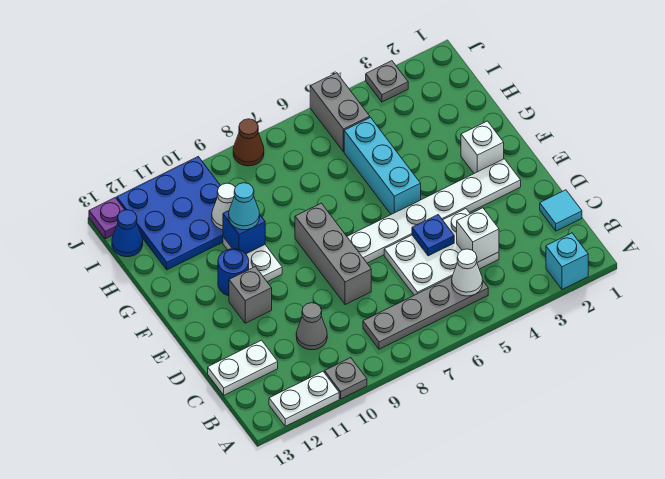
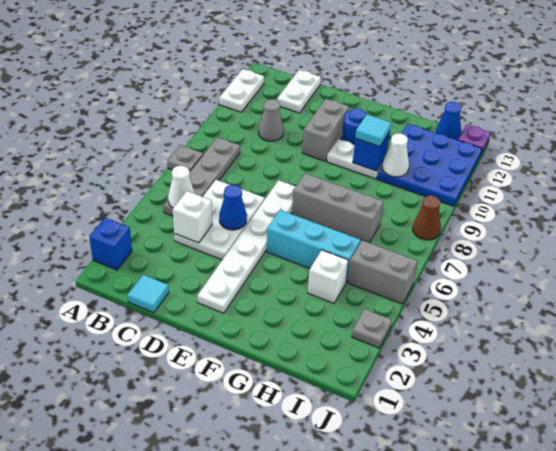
cyan brick A2 level 1 -> blue brick A2 level 1
grey plate A10 level 1 -> grey plate A7 level 1
blue plate D5 level 2 -> blue cone D5 level 2
grey brick D8:F8 level 1 -> grey brick F7:H7 level 1
grey brick E11 level 1 -> grey brick E10:E11 level 1
white brick F2 level 1 -> white brick H4 level 1
cyan cone G10 level 3 -> cyan tile G10 level 3

